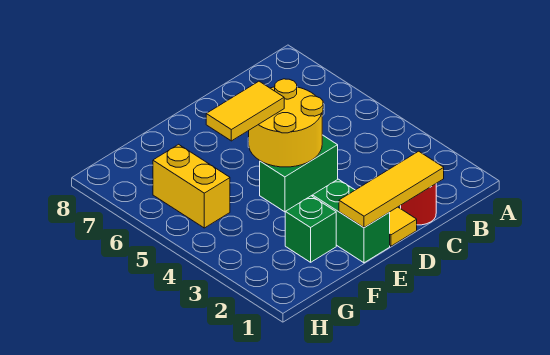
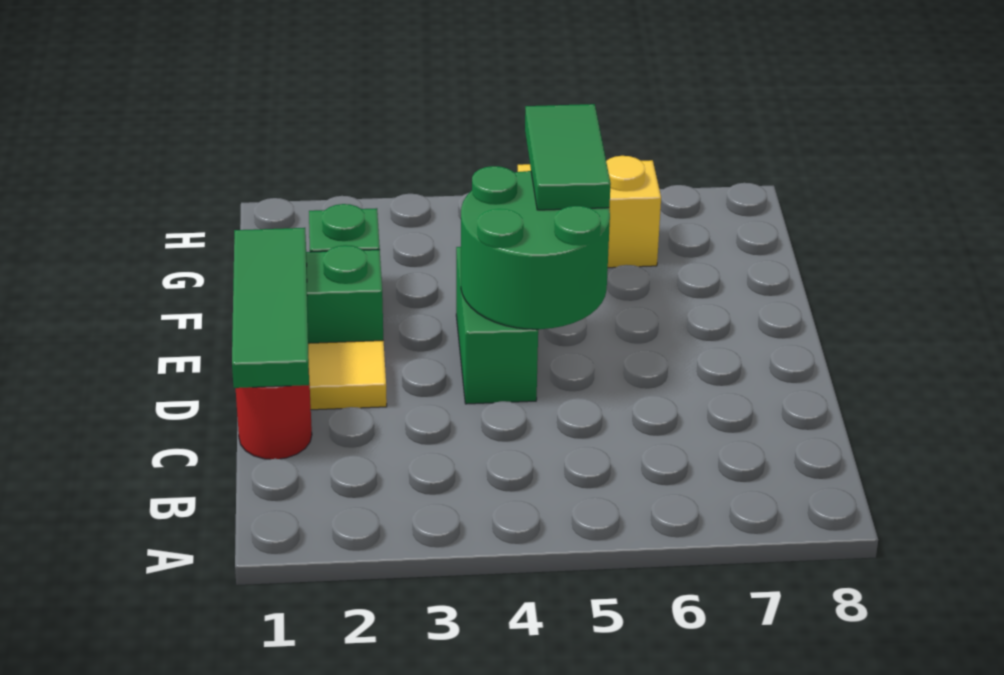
yellow tile C1:E1 level 2 -> green tile C1:E1 level 2
yellow round brick D4:E5 level 2 -> green round brick D4:E5 level 2
yellow tile E5:F5 level 3 -> green tile E5:F5 level 3

